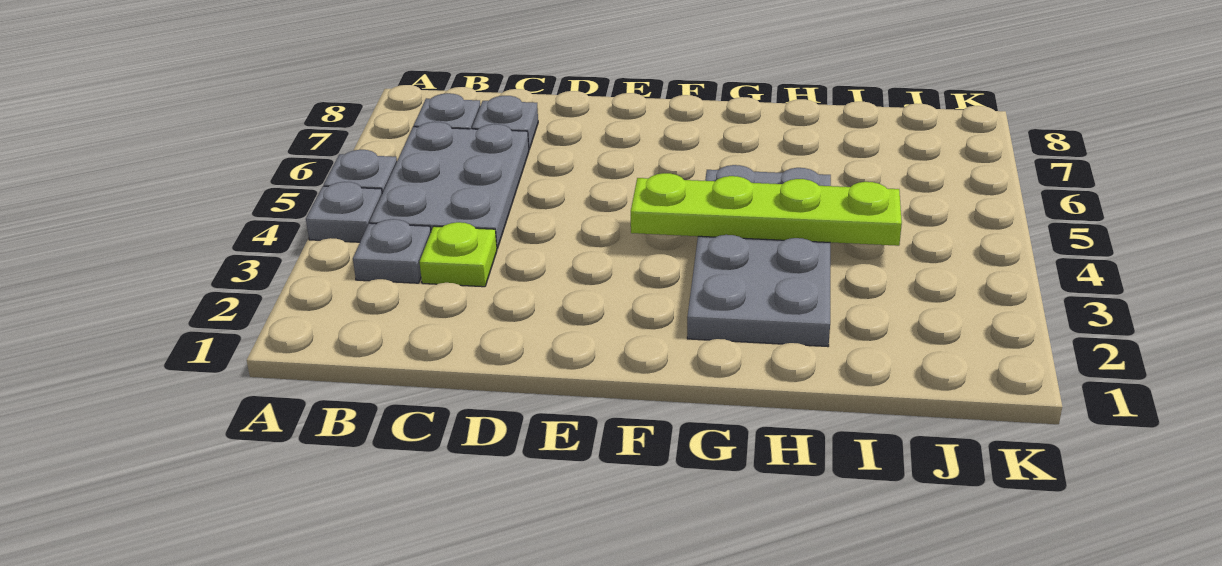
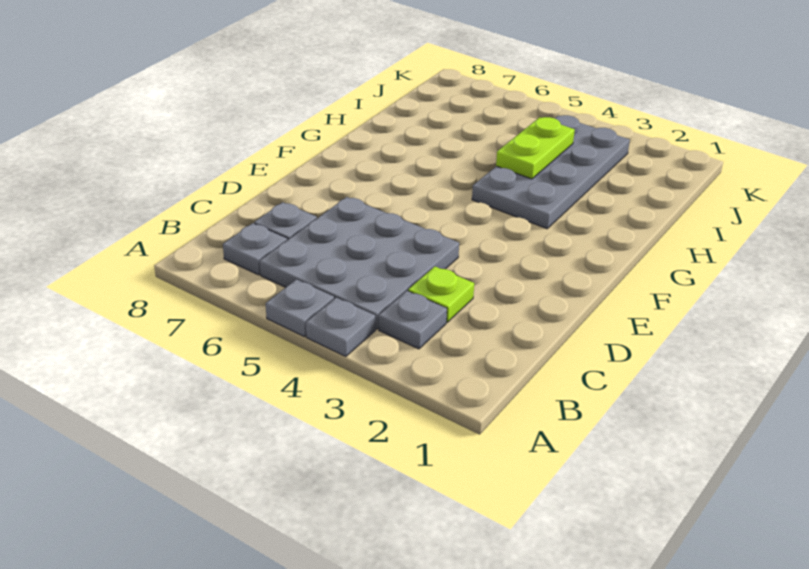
grey plate B4:C6 level 1 -> grey plate B4:D6 level 1
lime plate F4:I4 level 2 -> lime plate H4:I4 level 2
grey plate G2:H5 level 1 -> grey plate G3:J4 level 1

